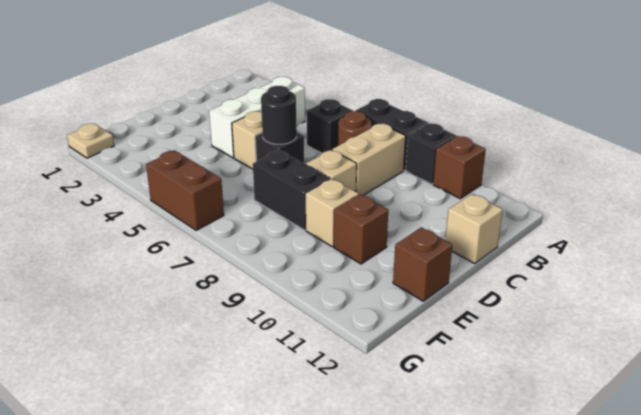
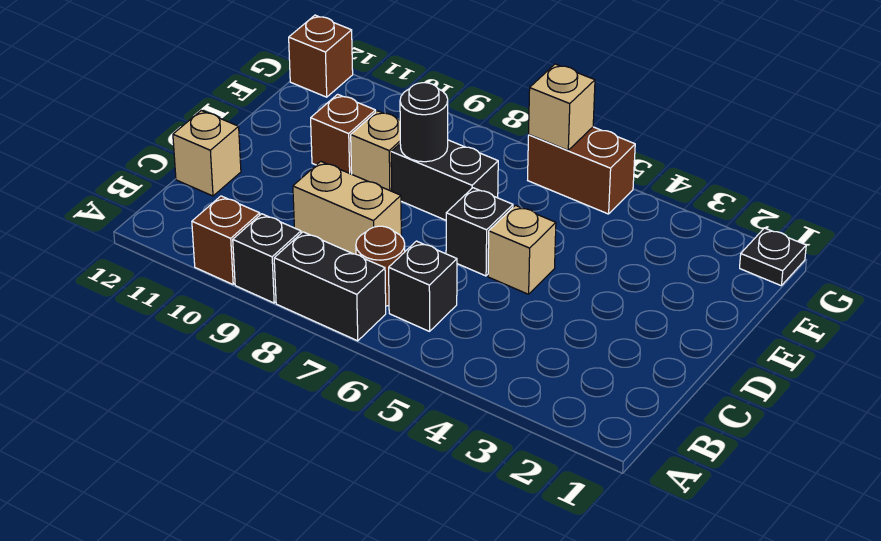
white brick B4:D4 level 1 -> none
tan brick B8:C8 level 1 -> tan brick C8:C9 level 1
black round brick D6 level 2 -> black round brick E8 level 2
tan brick D8 level 1 -> tan brick G6 level 2
brown brick E12 level 1 -> brown brick G12 level 1
tan plate G1 level 1 -> black plate G1 level 1

